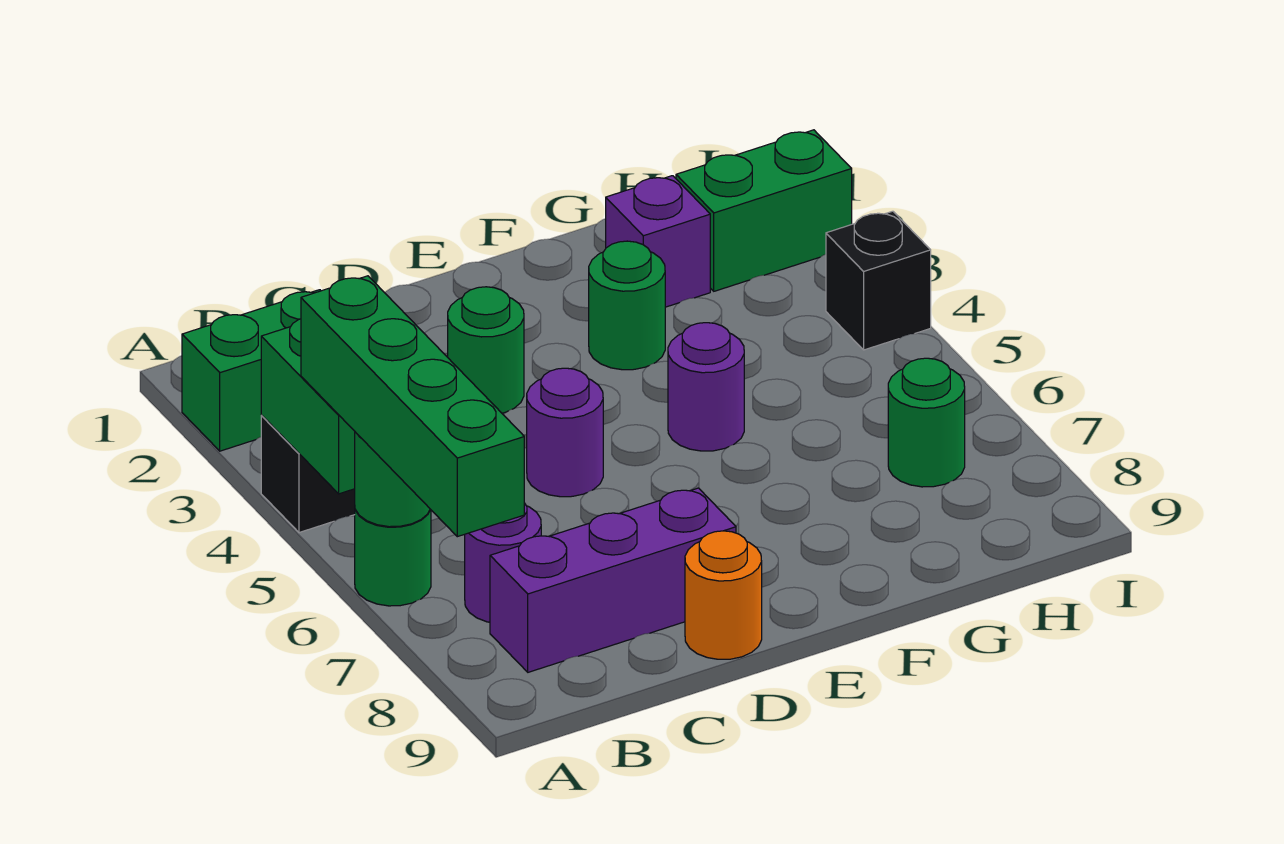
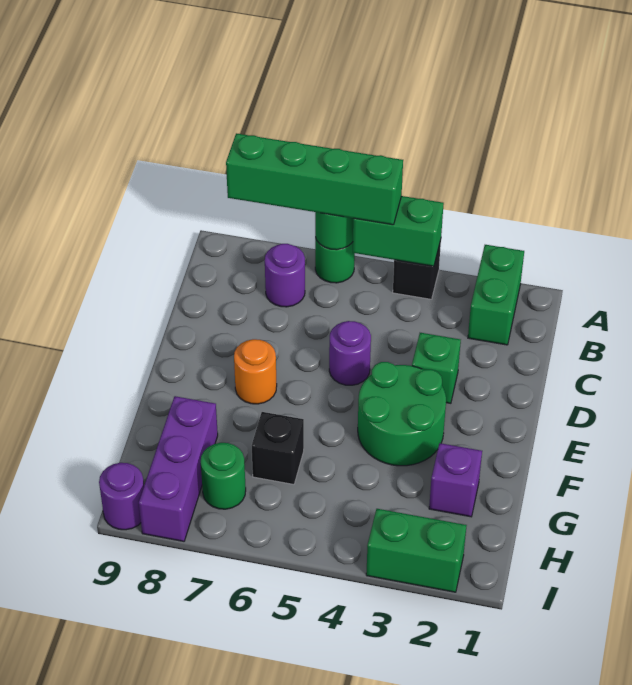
purple brick B8:D8 level 1 -> purple brick G8:I8 level 1
green round brick D3 level 1 -> green brick D3 level 1
orange round brick D9 level 1 -> orange round brick E7 level 1
green round brick F3 level 1 -> green round brick E3:F4 level 1
purple round brick F5 level 1 -> purple round brick I9 level 1
green brick H2:I2 level 1 -> green brick I2:I3 level 1
black brick I4 level 1 -> black brick G6 level 1

